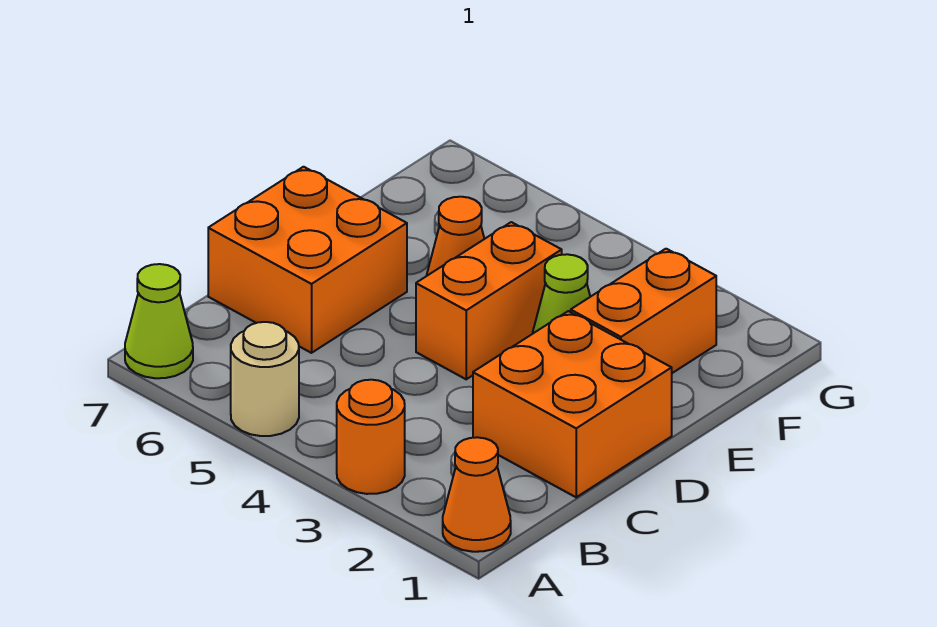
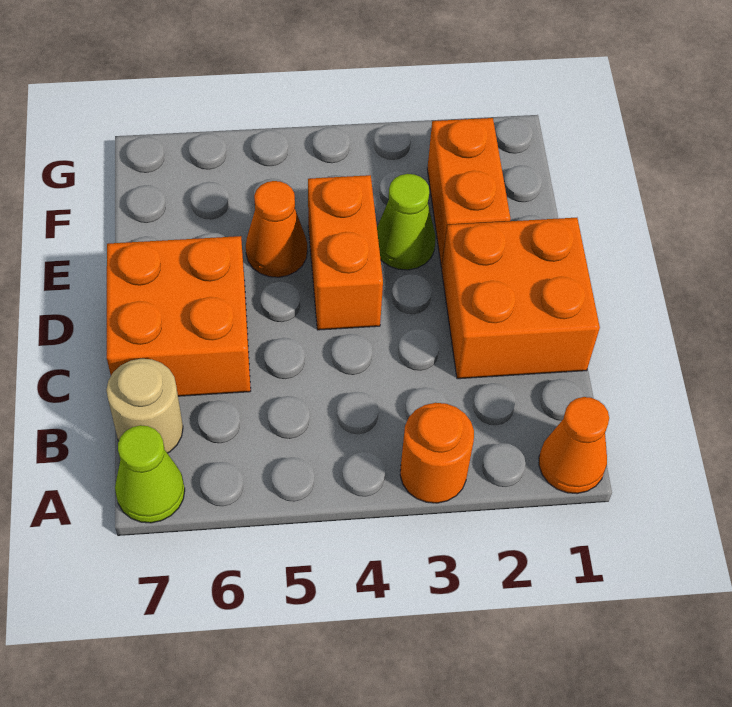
tan round brick A5 level 1 -> tan round brick B7 level 1

